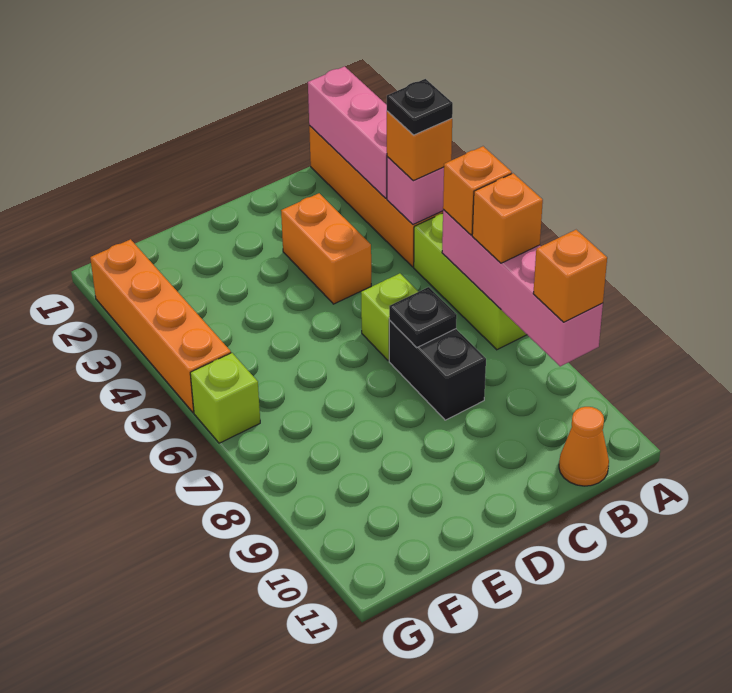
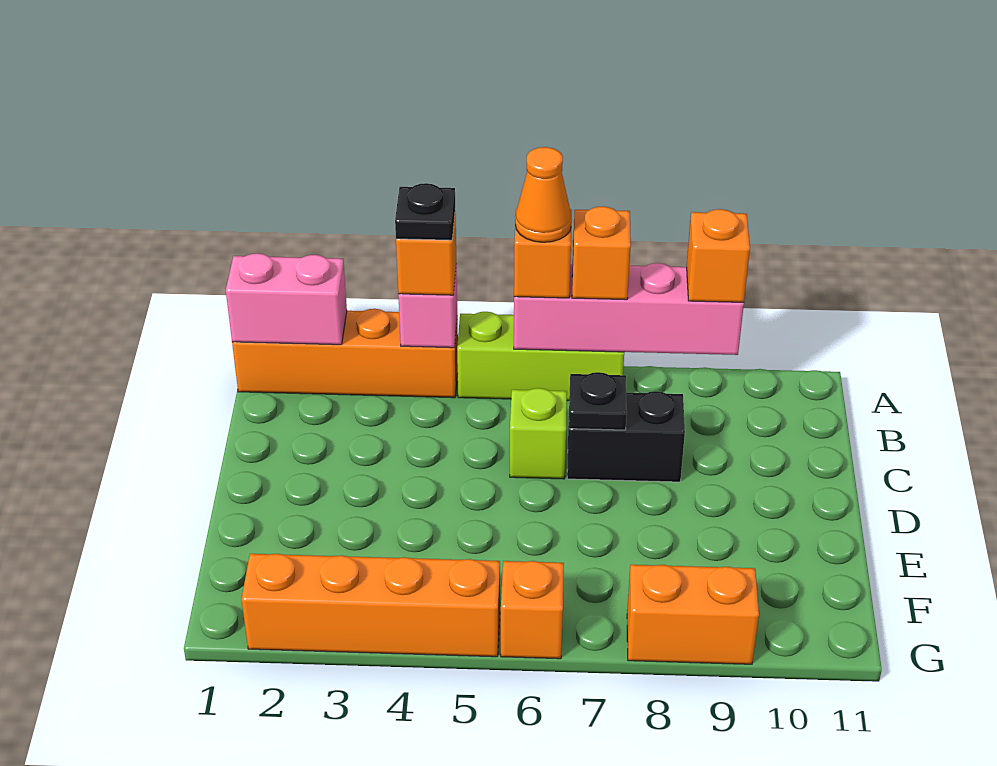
pink brick A1:A3 level 2 -> pink brick A1:A2 level 2
orange cone B11 level 1 -> orange cone A6 level 4
orange brick C3:C4 level 1 -> orange brick G8:G9 level 1
lime brick G6 level 1 -> orange brick G6 level 1

